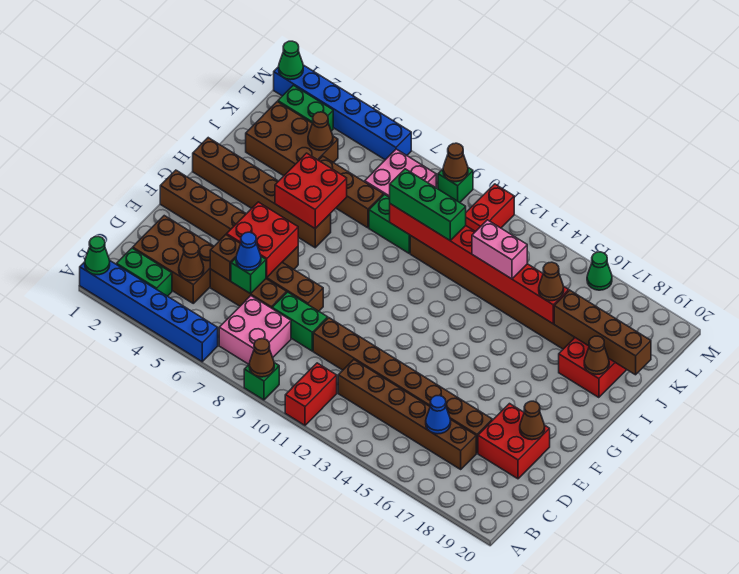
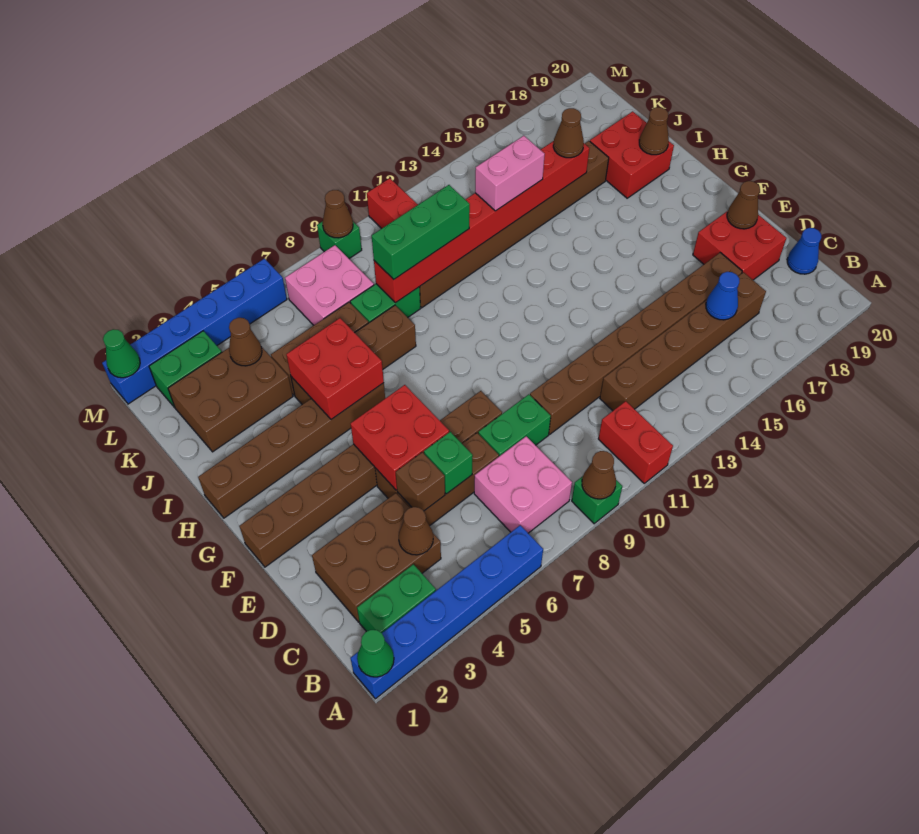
blue cone D6 level 3 -> blue cone C20 level 1
brown brick J17:J20 level 2 -> brown brick I5:I8 level 1
green cone M16 level 1 -> none

